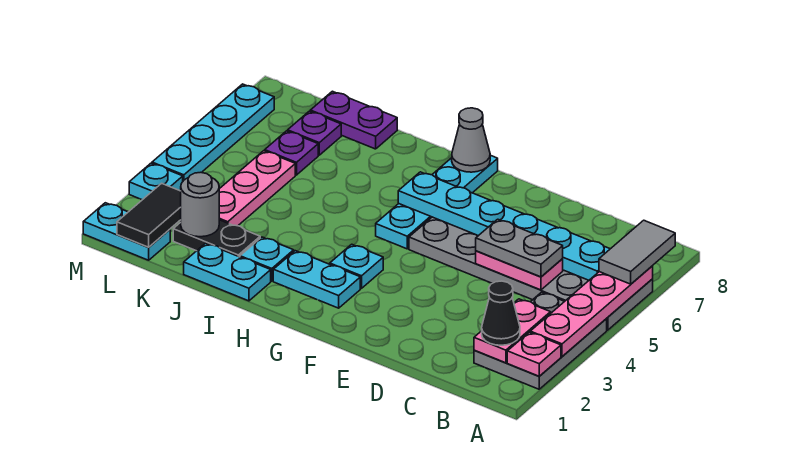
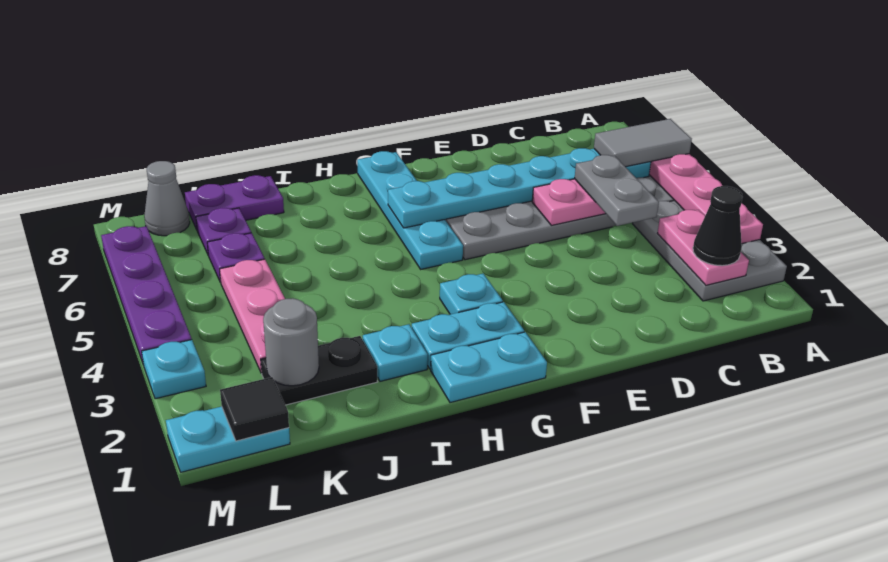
pink plate A2 level 2 -> none
grey tile A6:A7 level 3 -> grey tile A6:B6 level 3
grey plate C5:D5 level 3 -> grey plate C4:C5 level 3
grey cone G8 level 2 -> grey cone L8 level 1
cyan plate I1:J1 level 1 -> cyan plate G1:H1 level 1
black tile L1:L2 level 2 -> black tile L1 level 2
cyan plate M4:M7 level 1 -> purple plate M4:M7 level 1

